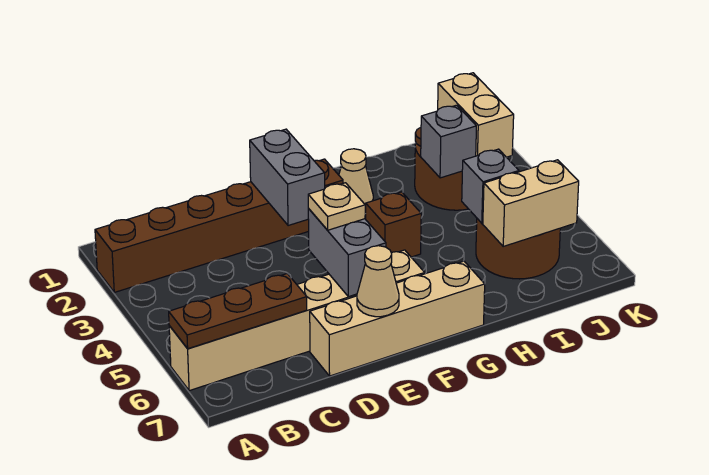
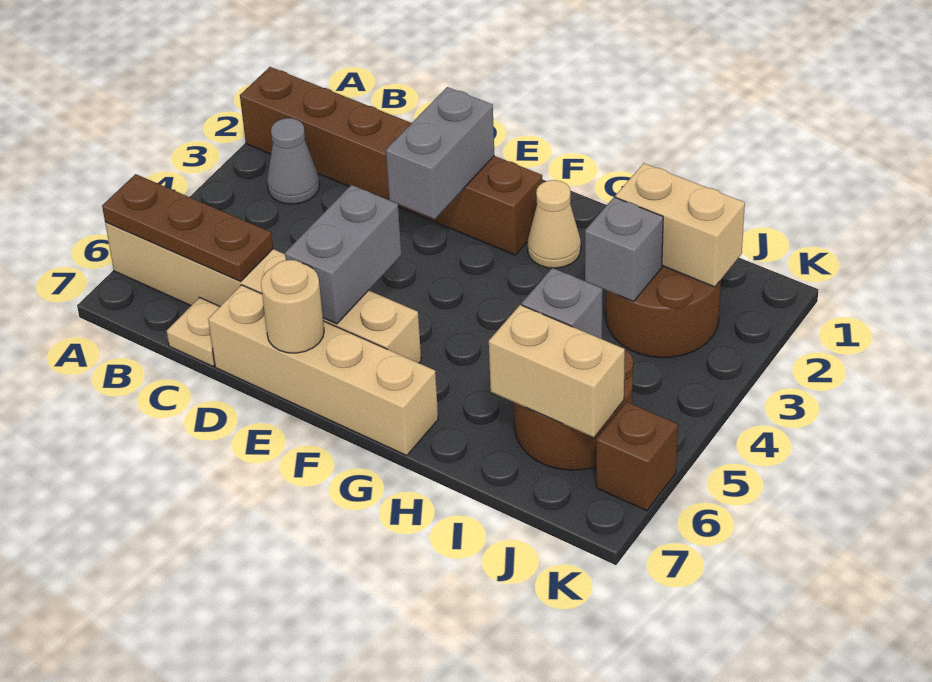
none -> grey cone B3 level 1
tan plate E5 level 3 -> tan plate C7 level 1
tan cone E7 level 2 -> tan round brick E7 level 2
brown brick G4 level 1 -> brown brick K6 level 1
tan brick J2:J3 level 2 -> tan brick I2:J2 level 2

